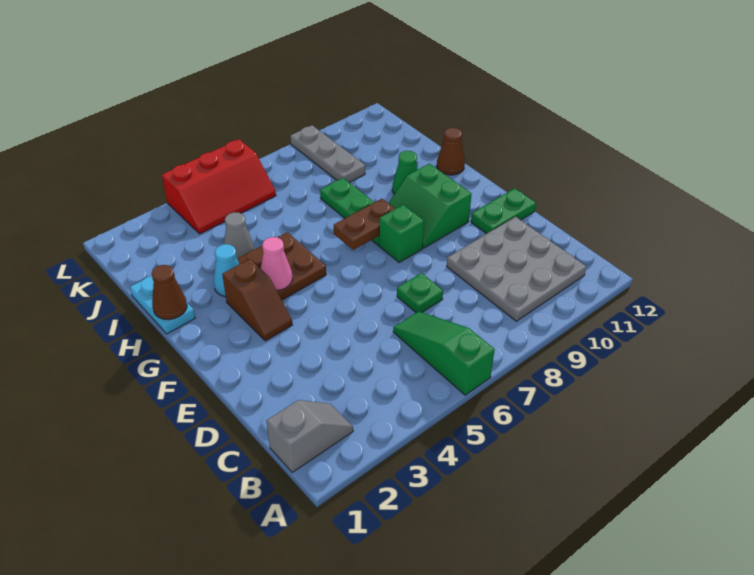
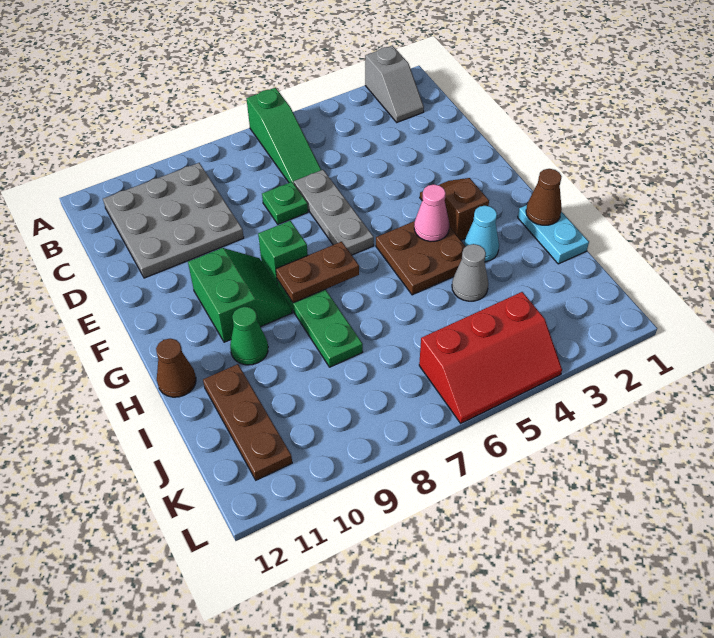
grey slope B1:B2 level 1 top 1 -> grey slope A2:B2 level 1 top A
green plate E11:E12 level 1 -> none
none -> brown plate I11:K11 level 1
grey plate J9:L9 level 1 -> grey plate D6:F6 level 1
red slope K4:L6 level 1 top L -> red slope K4:L6 level 1 top K

